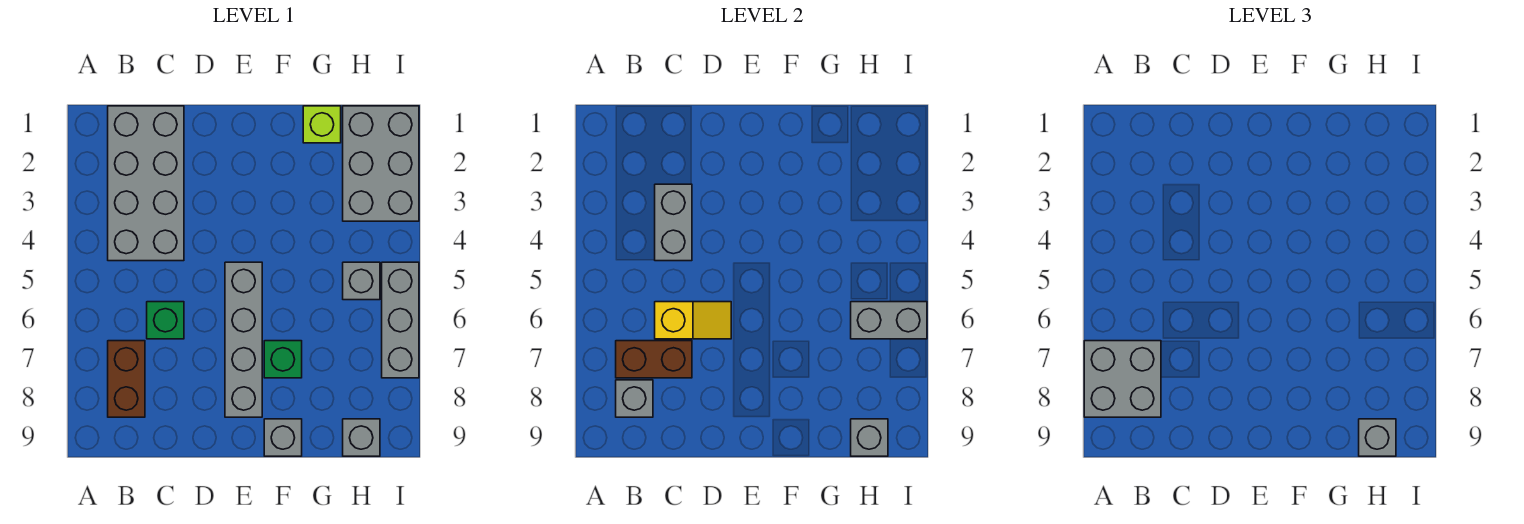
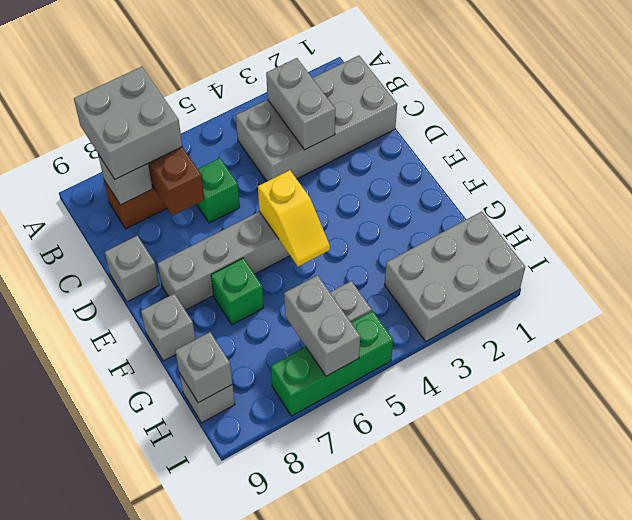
grey brick C3:C4 level 2 -> grey brick B3:C3 level 2
yellow slope C6:D6 level 2 top C -> yellow slope E5:F5 level 2 top E
lime brick G1 level 1 -> none
grey brick H9 level 3 -> grey brick D9 level 1
grey brick I5:I7 level 1 -> green brick I5:I7 level 1

